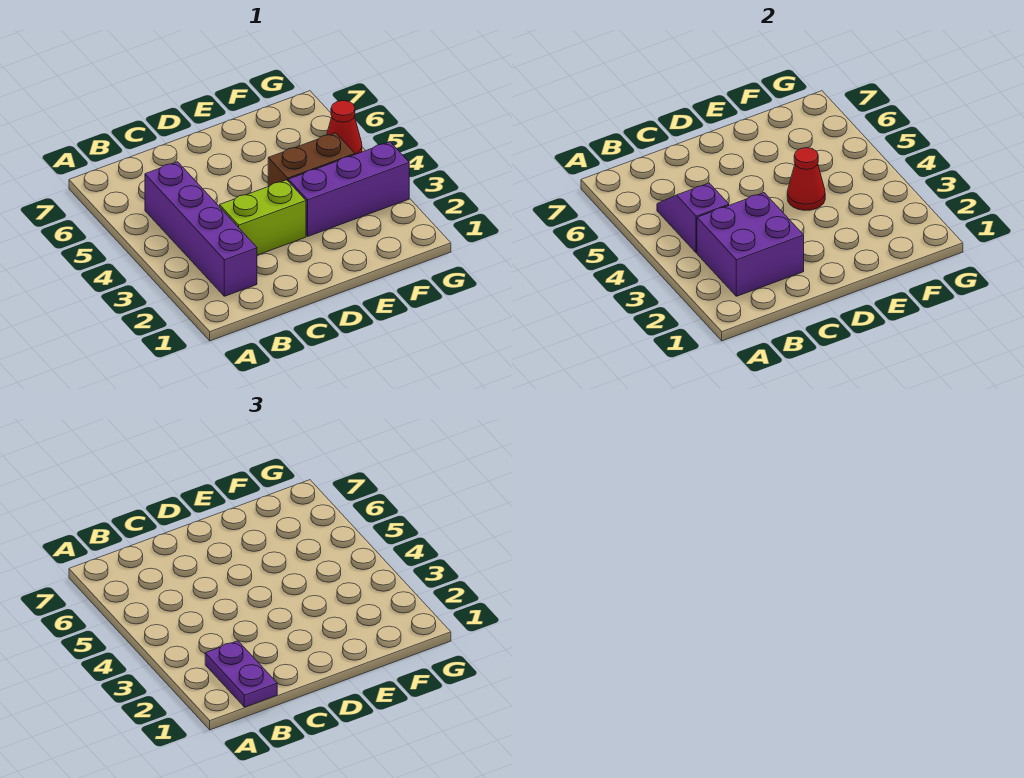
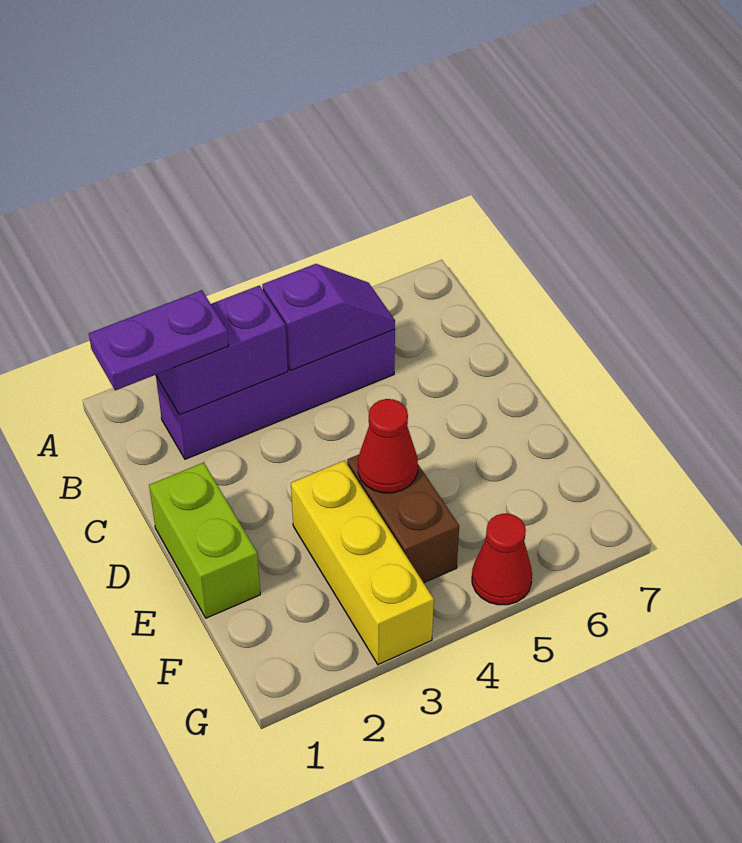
purple brick B2:C3 level 2 -> purple brick B2:B3 level 2
lime brick C3:D3 level 1 -> lime brick D1:E1 level 1
purple brick E3:G3 level 1 -> yellow brick E3:G3 level 1

